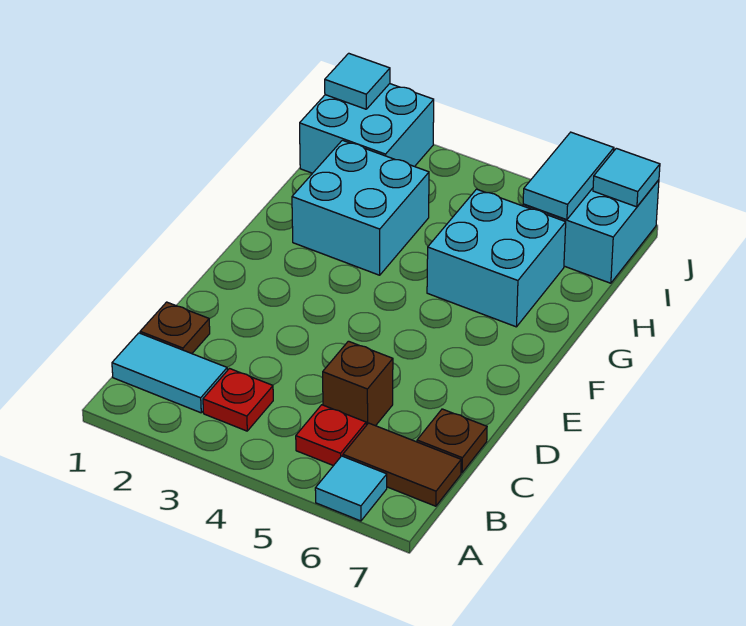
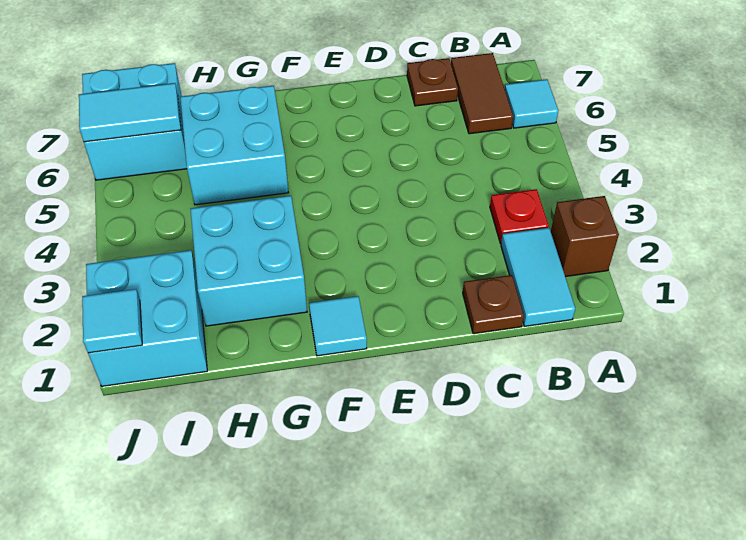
red plate B5 level 1 -> none
brown brick C5 level 1 -> brown brick A2 level 1
cyan tile J7 level 2 -> cyan tile F1 level 1

